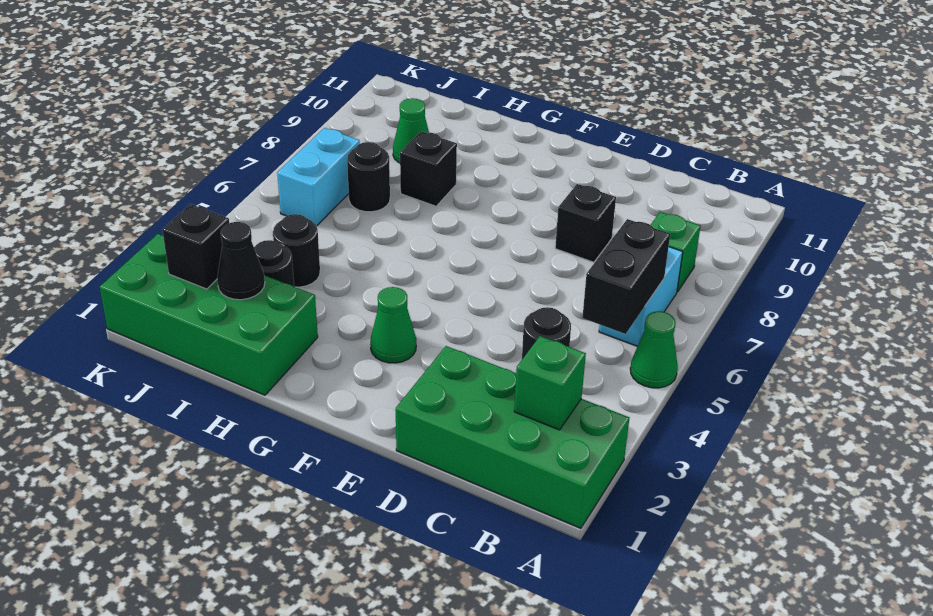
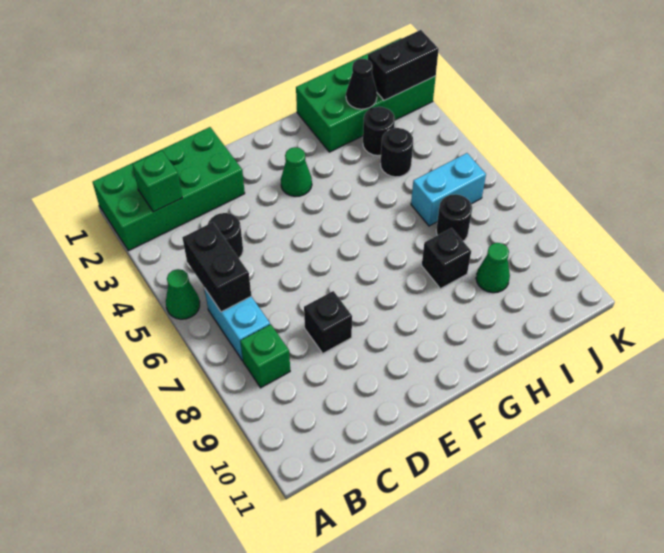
black brick J2 level 2 -> black brick J2:K2 level 2
cyan brick J6:J7 level 1 -> cyan brick I6:J6 level 1

